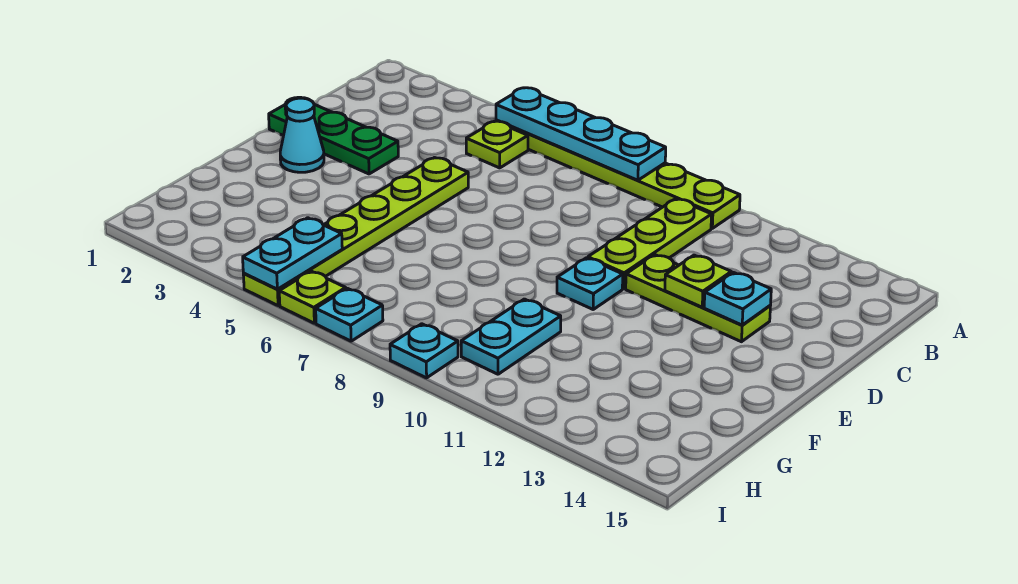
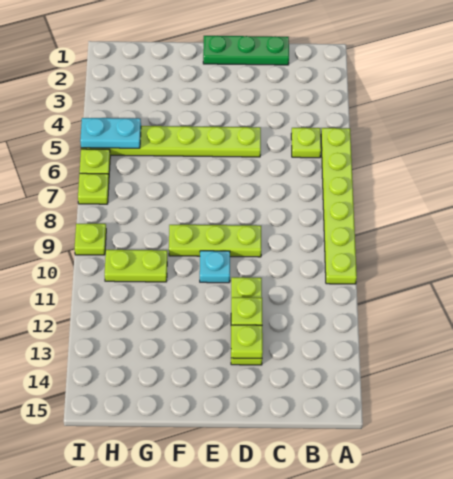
cyan plate A5:A8 level 2 -> none
lime plate B10:D10 level 1 -> lime plate D9:F9 level 1
green plate D1:D3 level 1 -> green plate C1:E1 level 1
cyan plate D13 level 2 -> lime plate D13 level 2
cyan cone E2 level 1 -> none
cyan plate G10:H10 level 1 -> lime plate G10:H10 level 1
cyan plate I7 level 1 -> lime plate I7 level 1
cyan plate I9 level 1 -> lime plate I9 level 1

